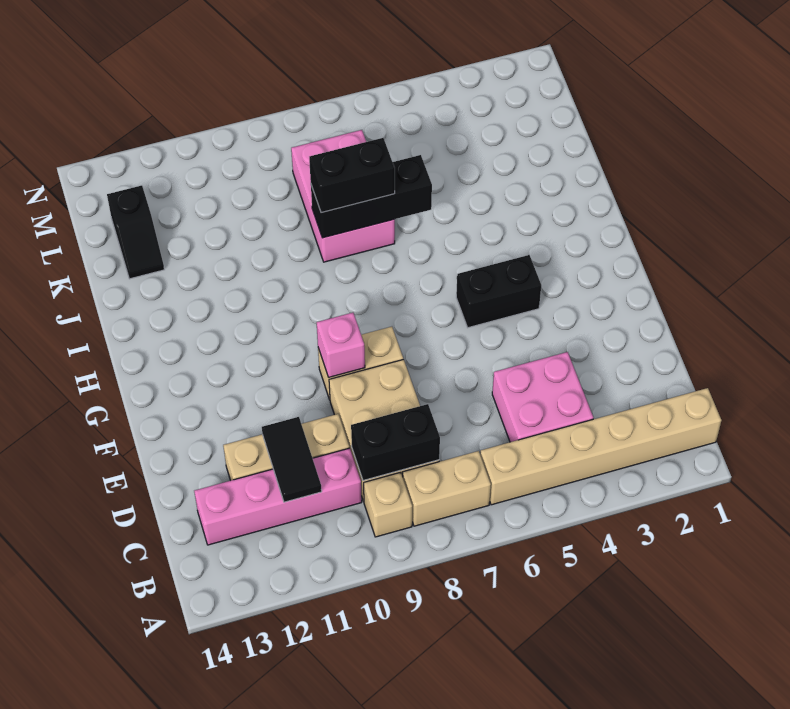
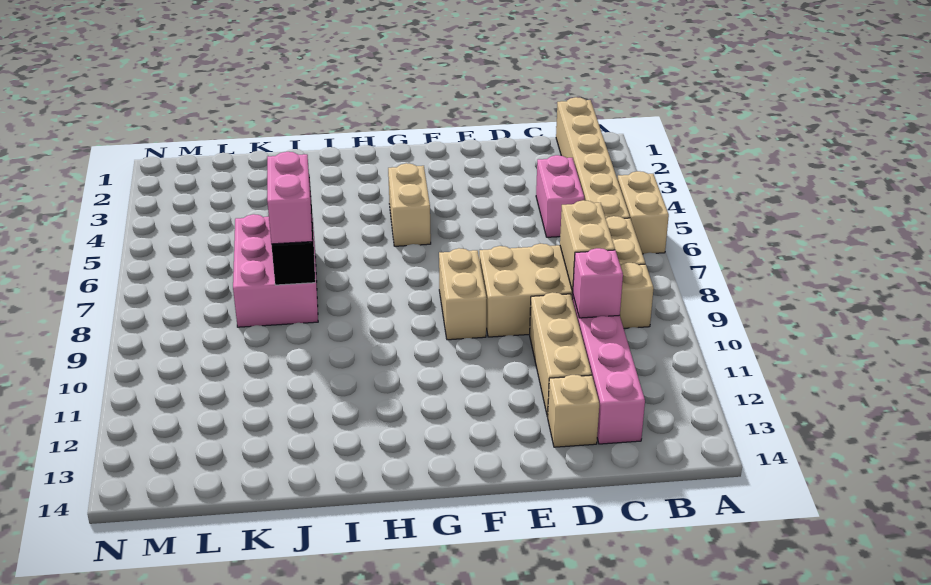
none -> tan brick A5:A6 level 1
pink brick C4:D5 level 1 -> pink brick C4:C5 level 1
black brick C8:C9 level 2 -> tan brick C8:C9 level 2
black tile C11:D11 level 2 -> none
none -> tan brick D13 level 1
pink brick F9 level 2 -> pink brick C10 level 2
black brick G4:G5 level 1 -> tan brick G4:G5 level 1
pink brick J7:L8 level 1 -> pink brick J6:K8 level 1
black brick J7:J8 level 3 -> pink brick J7:J8 level 3
black slope K13:L13 level 1 top L -> none

